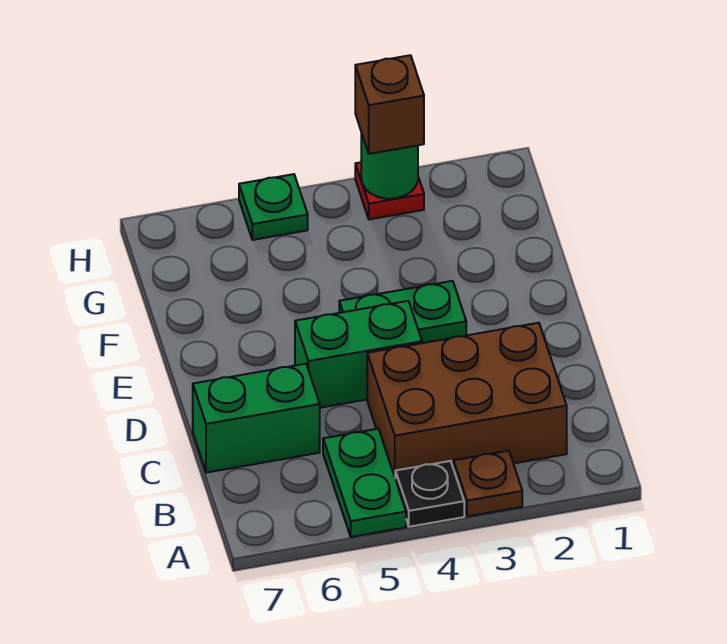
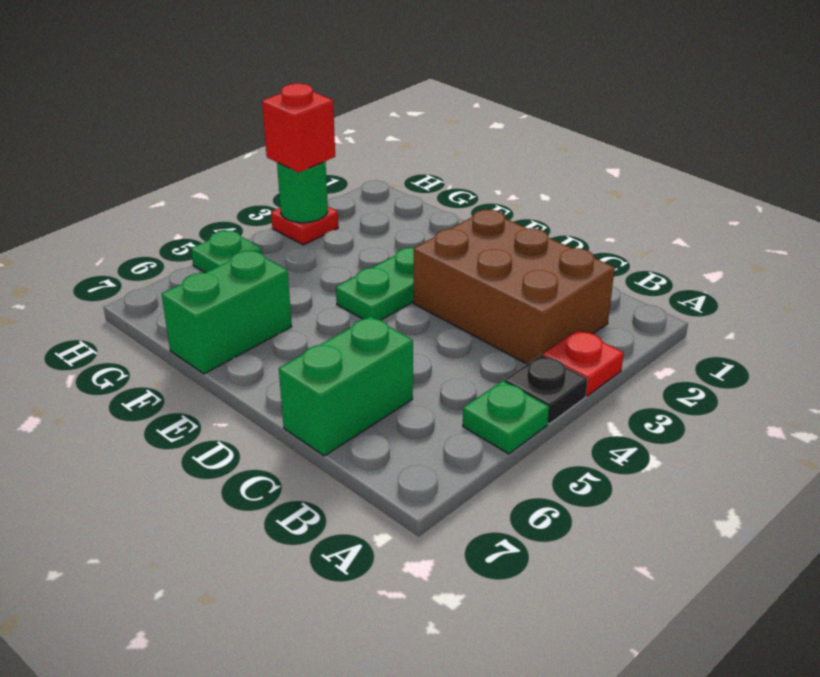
brown plate A3 level 1 -> red plate A3 level 1
green plate A5:B5 level 1 -> green plate A5 level 1
brown brick B2:C4 level 1 -> brown brick B2:D3 level 1
green brick D4:D5 level 1 -> green brick F6:F7 level 1
brown brick H3 level 3 -> red brick H3 level 3

